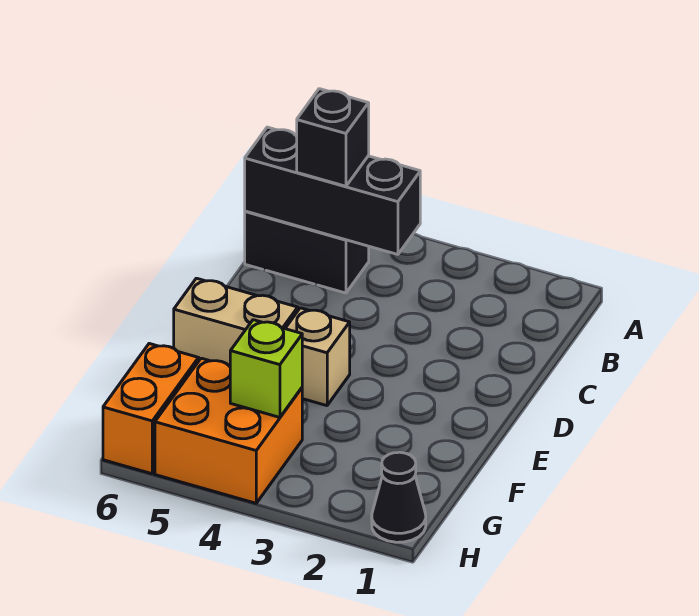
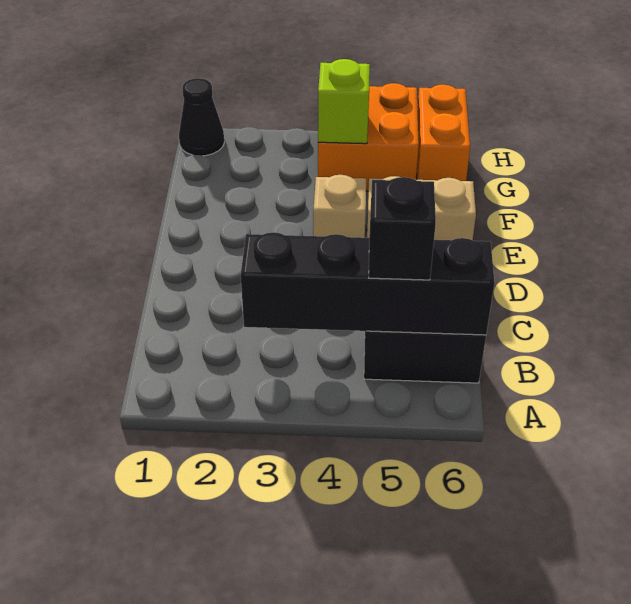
black brick B4:B6 level 2 -> black brick B3:B6 level 2

